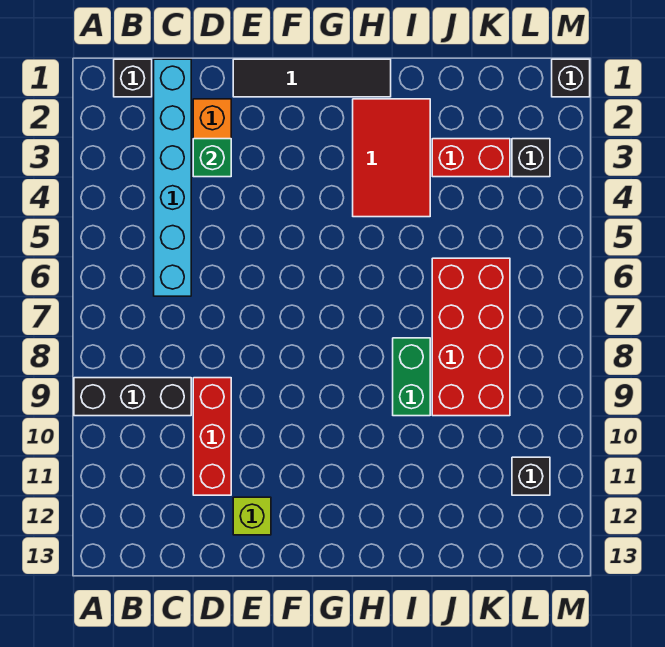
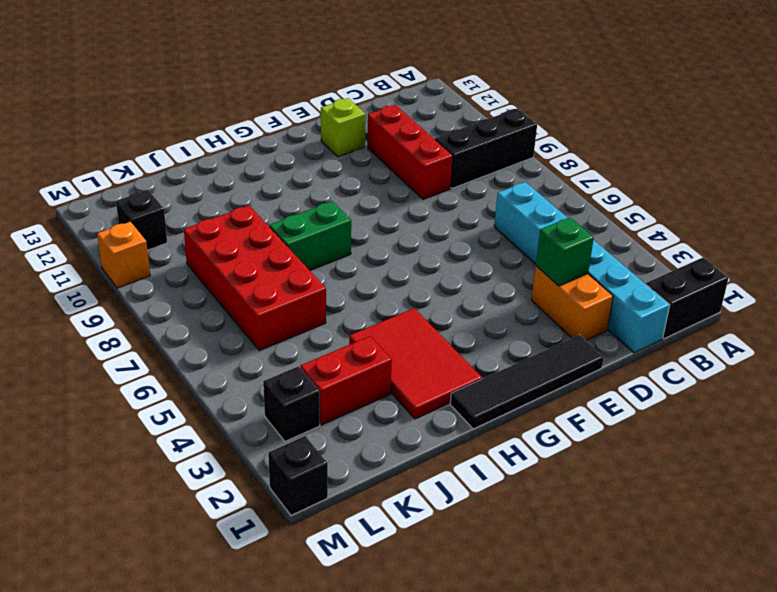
black brick B1 level 1 -> black brick A1:B1 level 1
green brick I8:I9 level 1 -> green brick H8:I8 level 1
none -> orange brick M10 level 1

